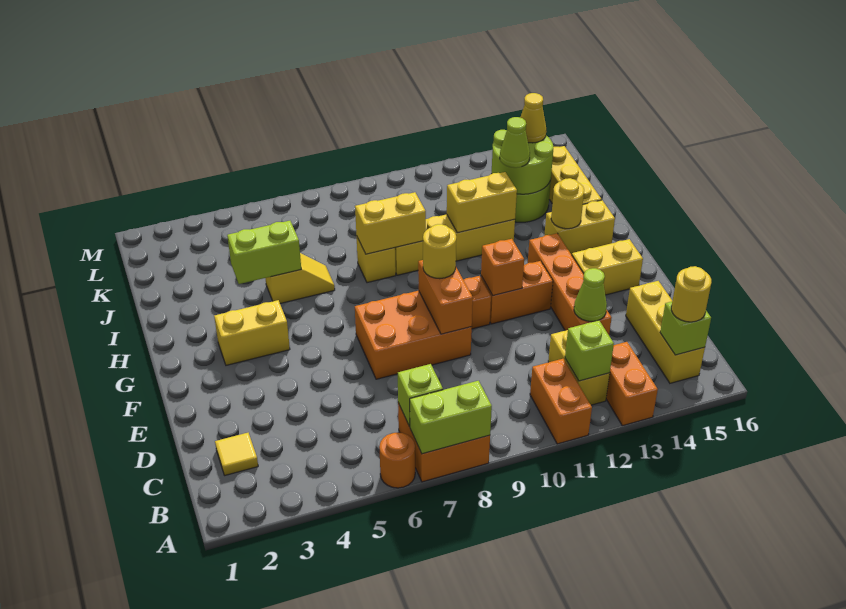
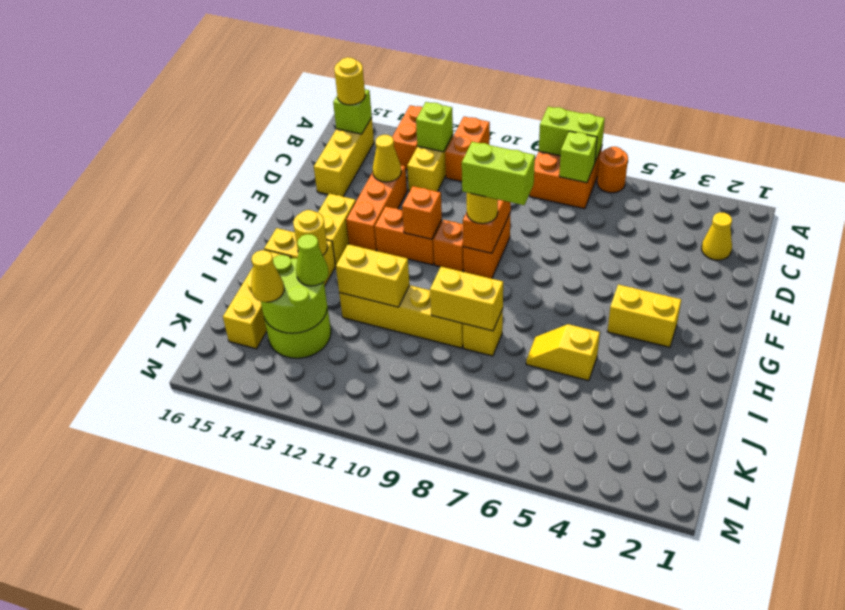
yellow tile C2 level 1 -> yellow cone C2 level 1
orange brick D13:G13 level 1 -> orange brick D13:F13 level 1
lime cone D13 level 2 -> yellow cone D13 level 2
orange brick E7:F9 level 1 -> orange brick E9:F9 level 1
yellow brick F14:F15 level 1 -> yellow brick F14:G14 level 1
lime brick I4:I5 level 2 -> lime brick F8:F9 level 4

